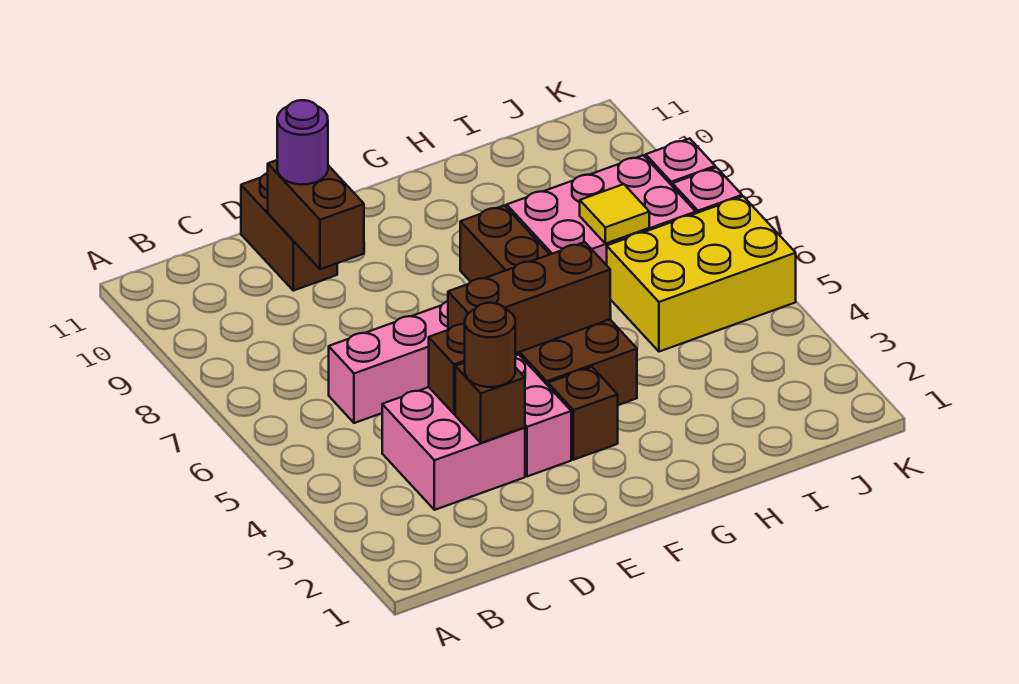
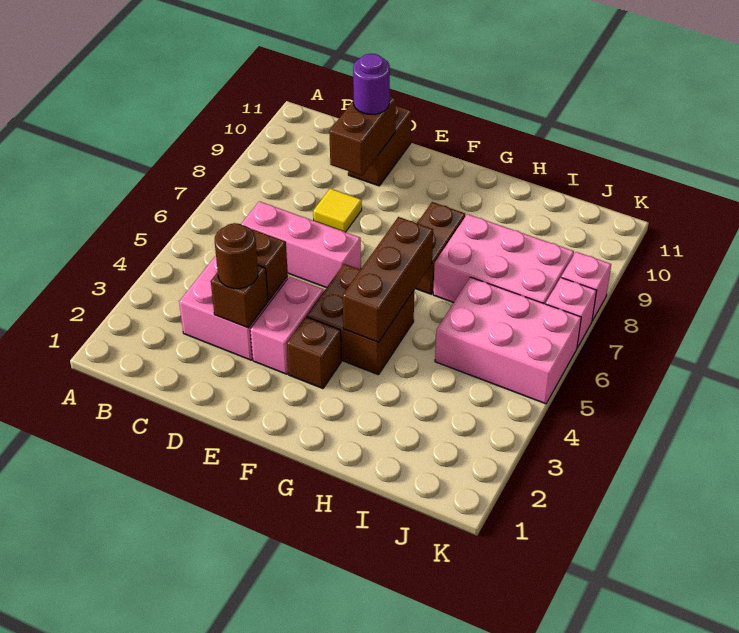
brown brick E5:G5 level 2 -> brown brick G4:G6 level 2
yellow brick I5:K6 level 1 -> pink brick I5:K6 level 1
yellow tile I7 level 2 -> yellow tile D8 level 1

